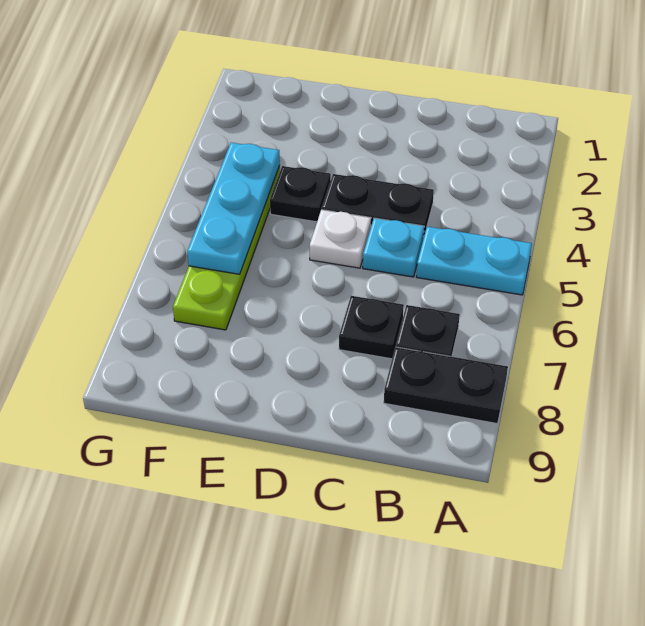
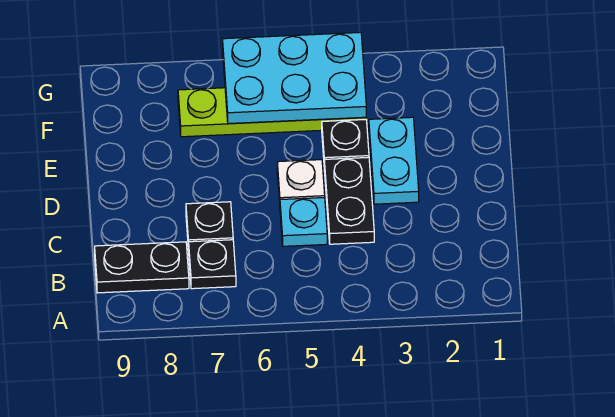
cyan plate A5:B5 level 1 -> cyan plate D3:E3 level 1
black plate A8:B8 level 1 -> black plate B8:B9 level 1
cyan plate F4:F6 level 2 -> cyan plate F4:G6 level 2

